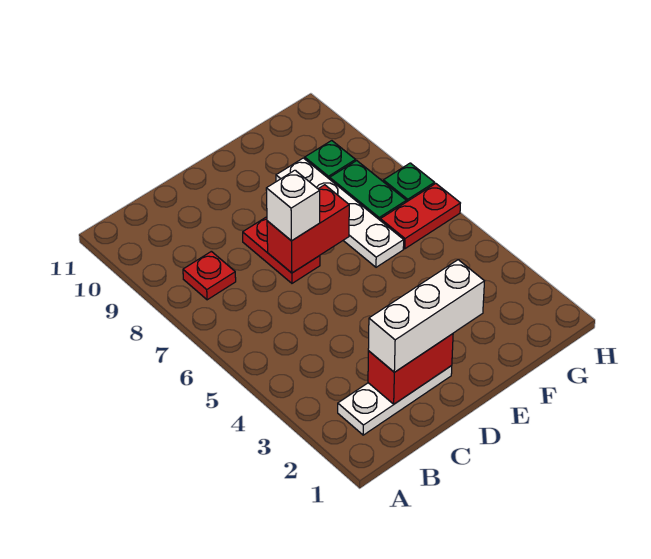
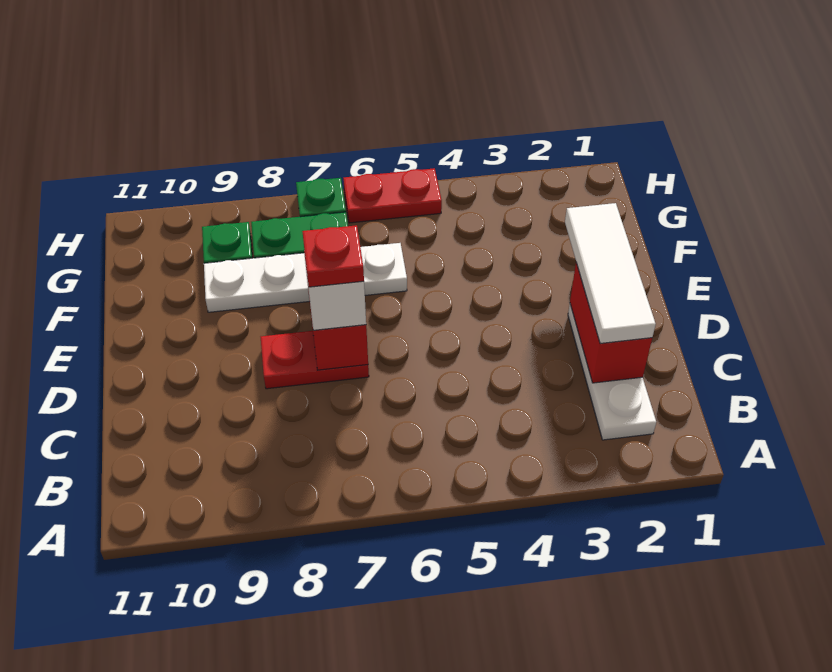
red plate B8 level 1 -> red plate D7 level 4
white brick C2:E2 level 3 -> white tile C2:E2 level 3
red plate G6:H6 level 1 -> red plate H5:H6 level 1

